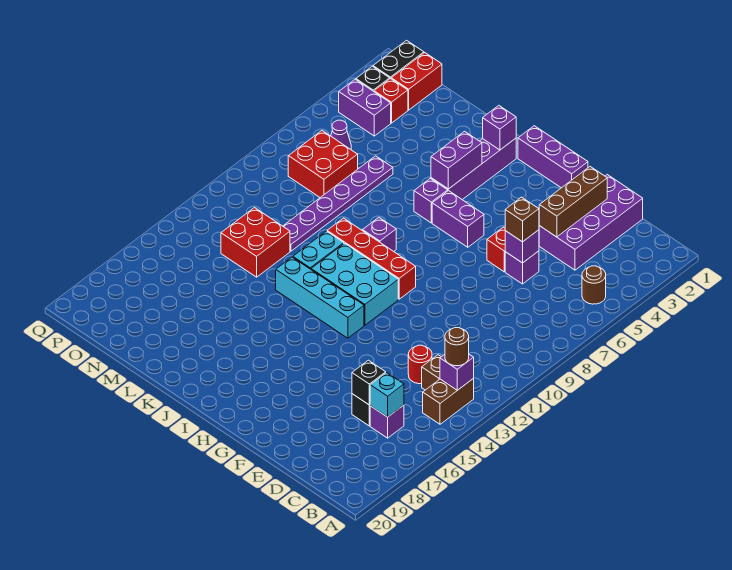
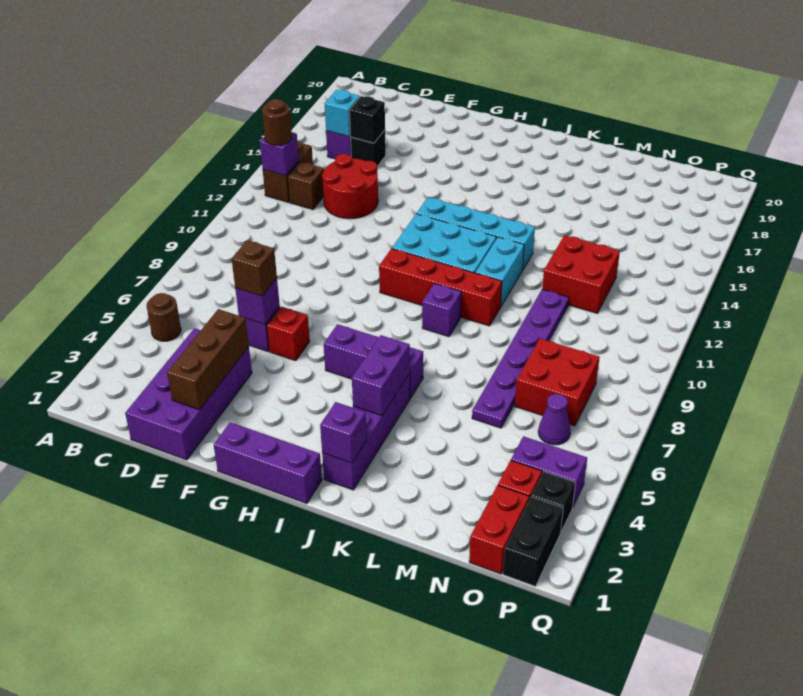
red round brick D13 level 1 -> red round brick D13:E14 level 1

